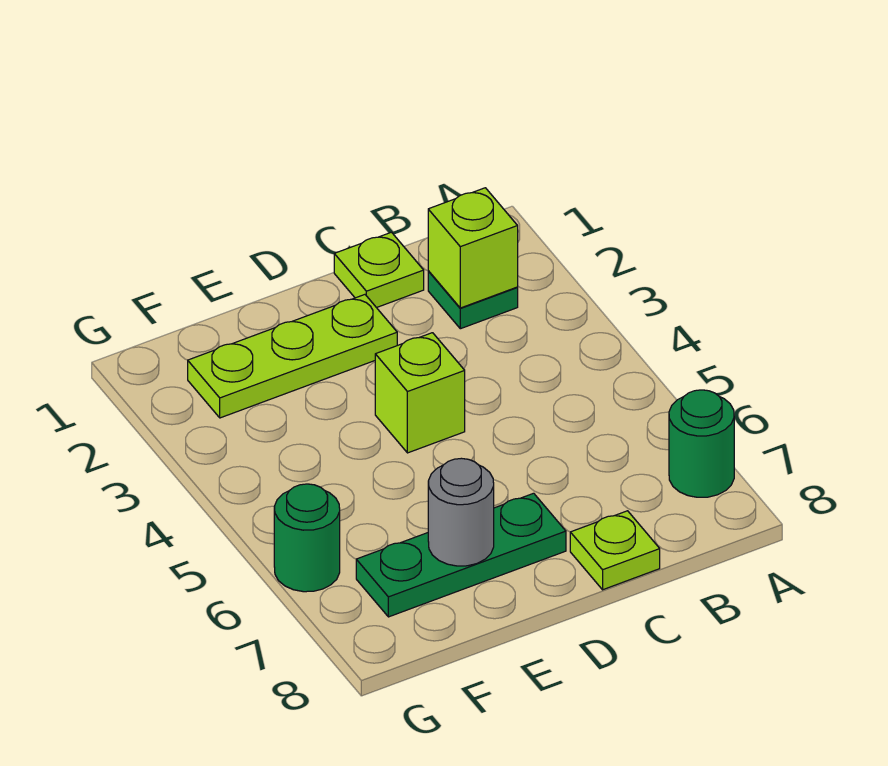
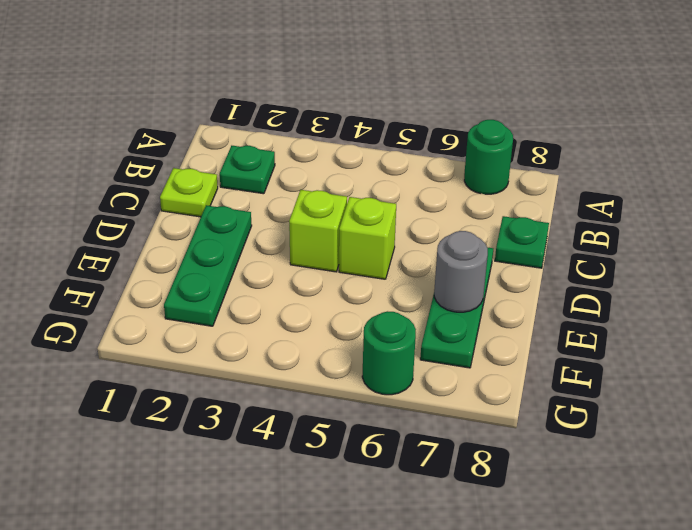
lime brick B2 level 2 -> lime brick D5 level 1
lime plate C8 level 1 -> green plate C8 level 1
lime plate D2:F2 level 1 -> green plate D2:F2 level 1

